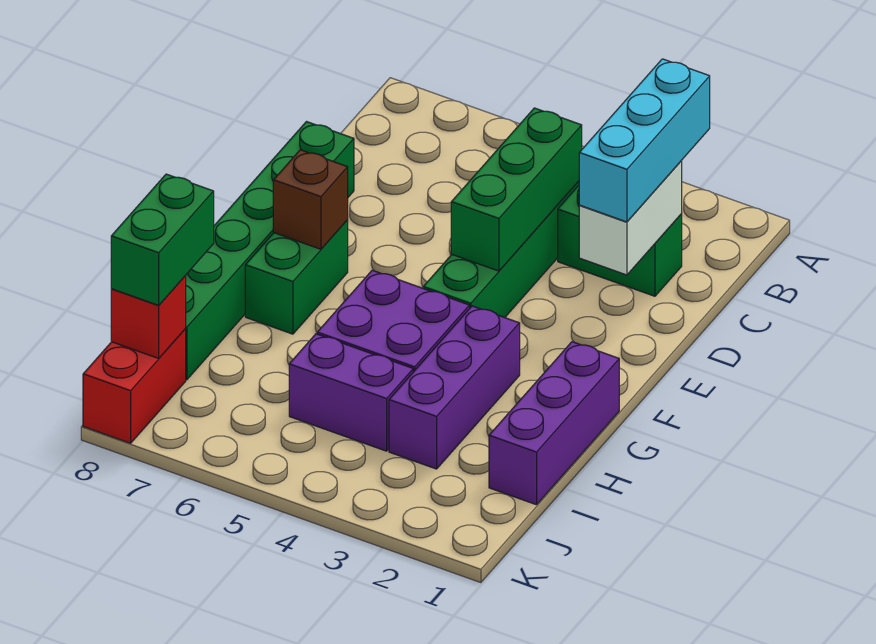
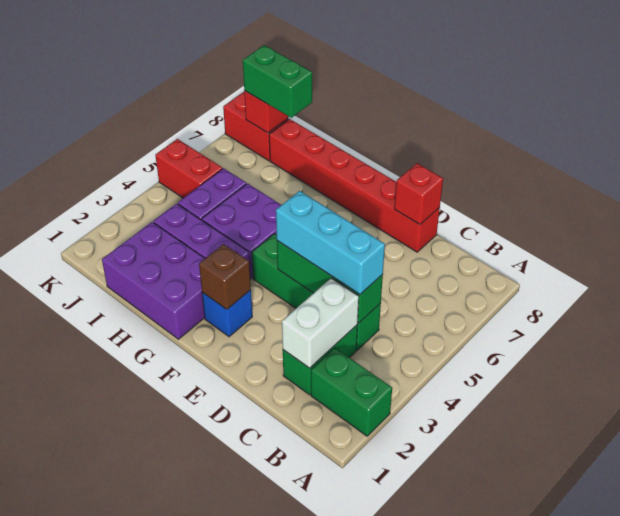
cyan brick B2:D2 level 3 -> cyan brick C4:E4 level 3
white brick C2:D2 level 2 -> white brick C2:C3 level 2
green brick D8:I8 level 1 -> red brick D8:I8 level 1
none -> red brick D8 level 2
none -> blue brick F2 level 1
green brick F7:G7 level 1 -> green brick A2:B2 level 1
brown brick F7 level 2 -> brown brick F2 level 2
purple brick G1:I1 level 1 -> purple brick G1:I2 level 1
none -> red brick J5:K5 level 1

